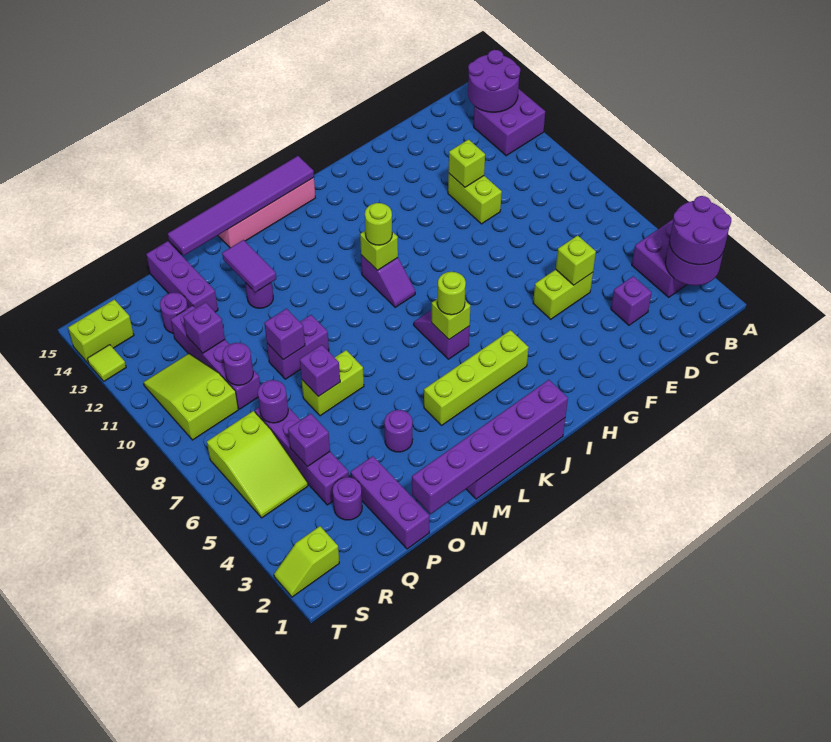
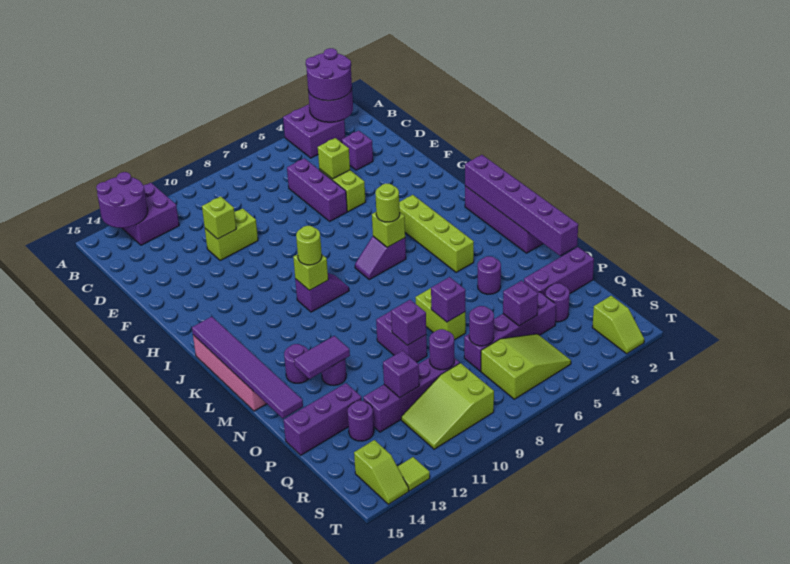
none -> purple brick D6:F6 level 1
none -> purple round brick M13 level 1
lime brick S14:T14 level 1 -> lime slope S14:T14 level 1 top S

